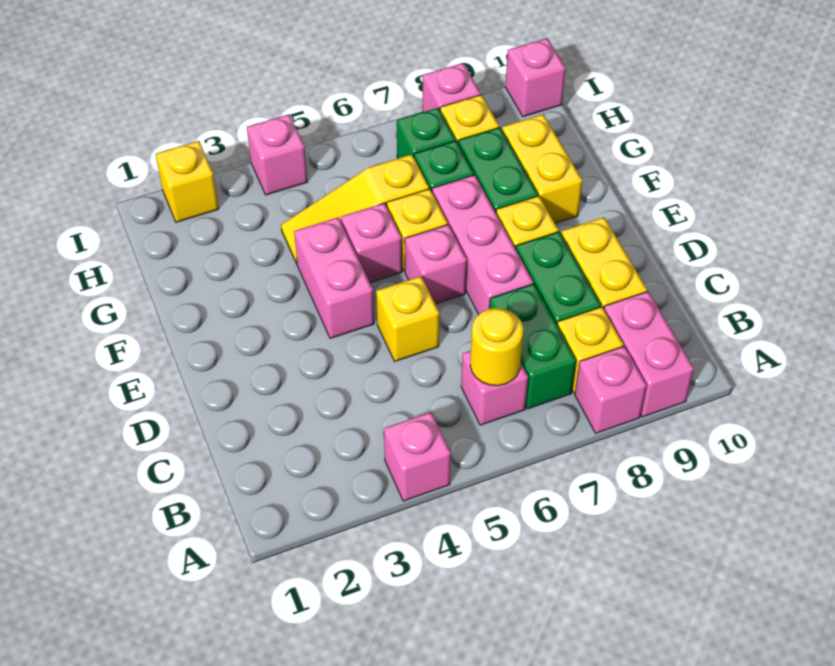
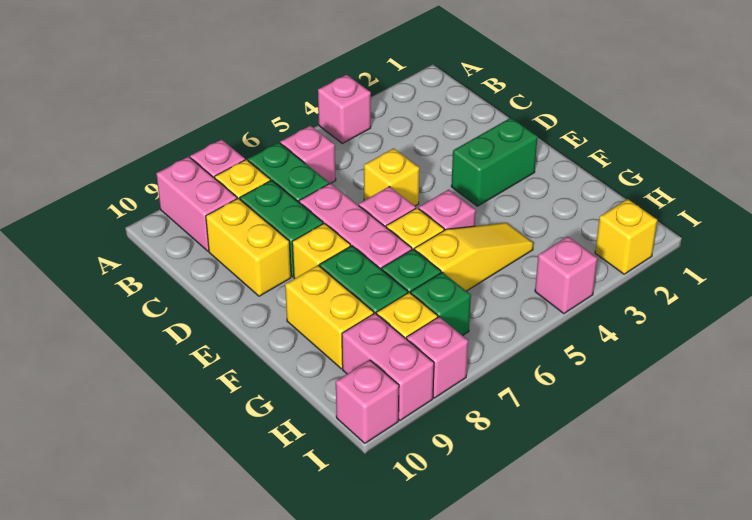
yellow round brick B6 level 2 -> none
none -> green brick E2:E3 level 1
pink brick E4:F4 level 1 -> pink brick H9:I9 level 1

